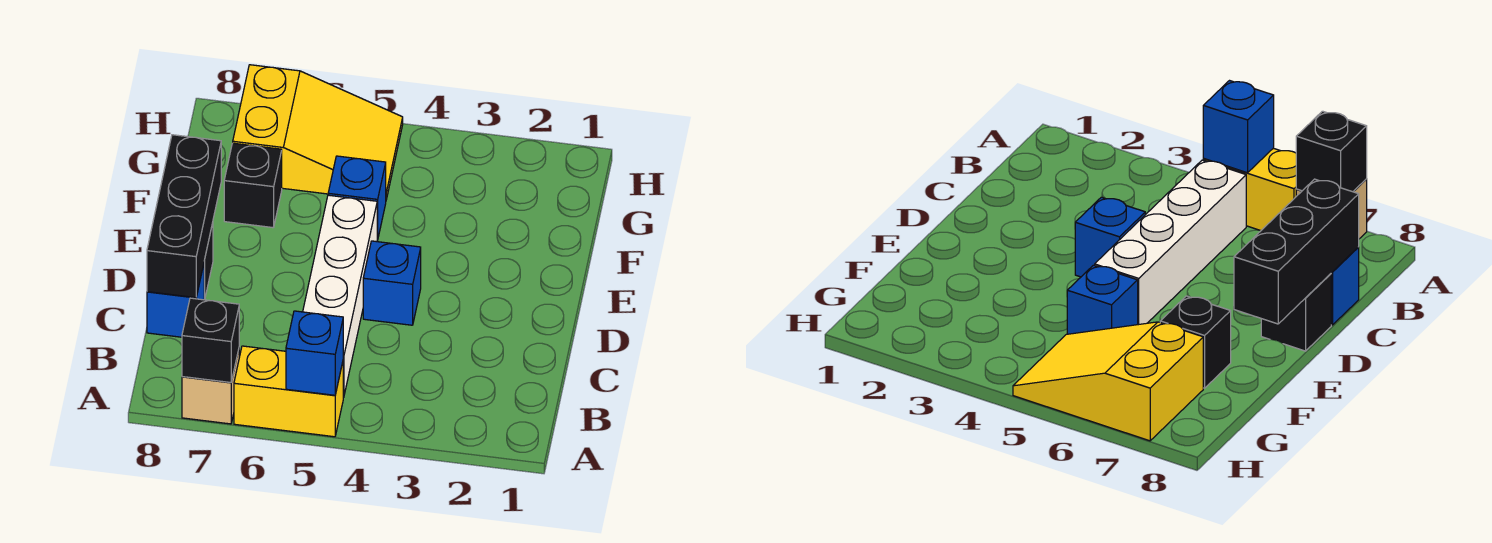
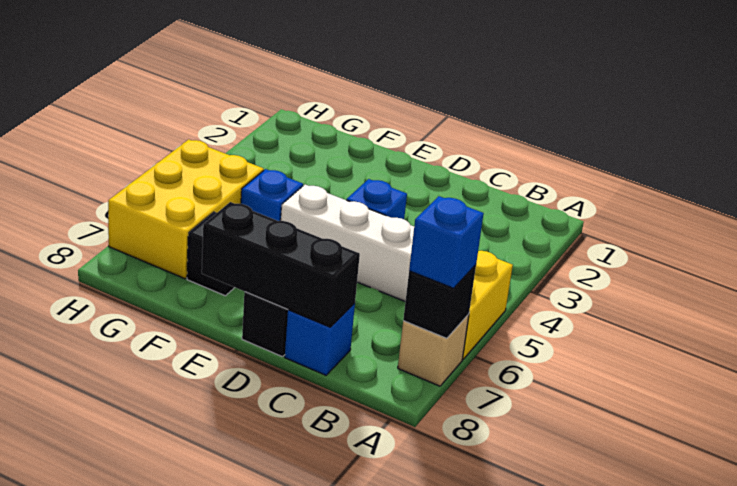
blue brick A5 level 2 -> blue brick A7 level 3
yellow slope G5:H7 level 1 top 7 -> yellow brick G5:H7 level 1

